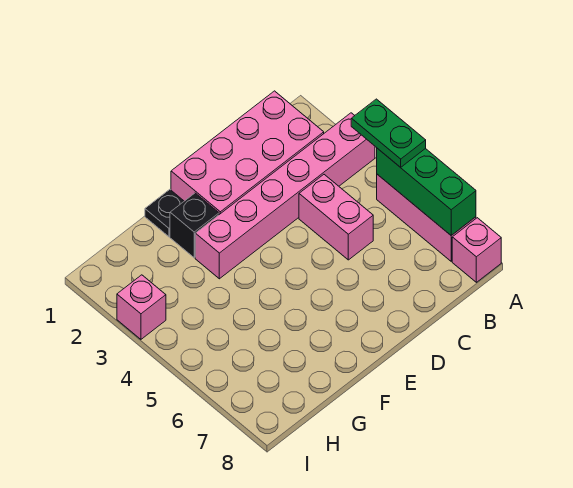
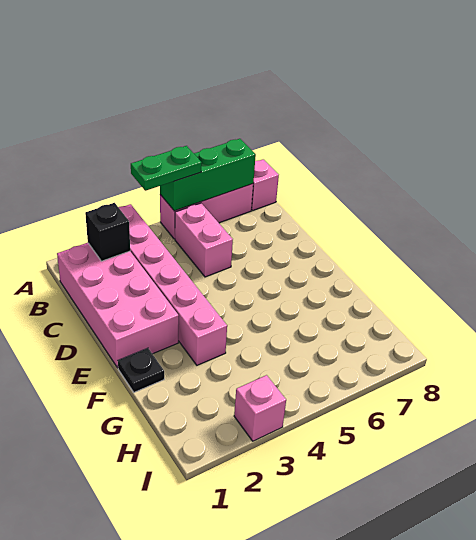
pink brick C4:C5 level 1 -> pink brick B5:C5 level 1
black brick F2 level 1 -> black brick B2 level 2

